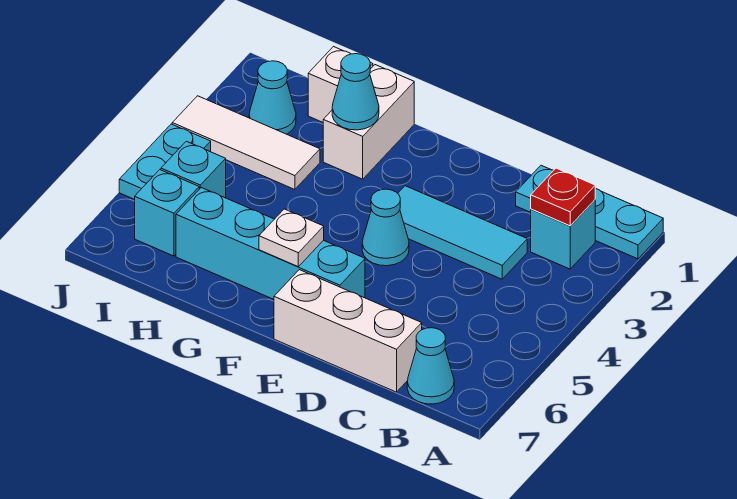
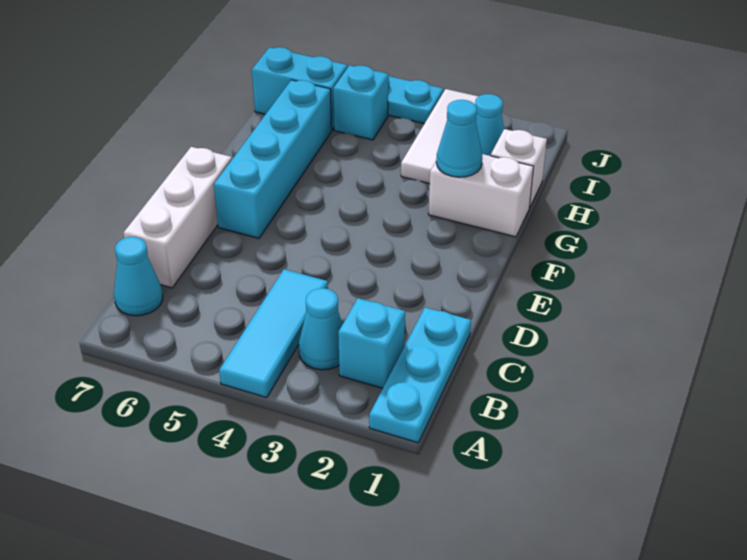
red plate B2 level 2 -> none
cyan tile C3:E3 level 1 -> cyan tile A4:C4 level 1
cyan cone E4 level 1 -> cyan cone B3 level 1
white plate F6 level 2 -> none
cyan brick I6 level 1 -> cyan brick I6:I7 level 1

